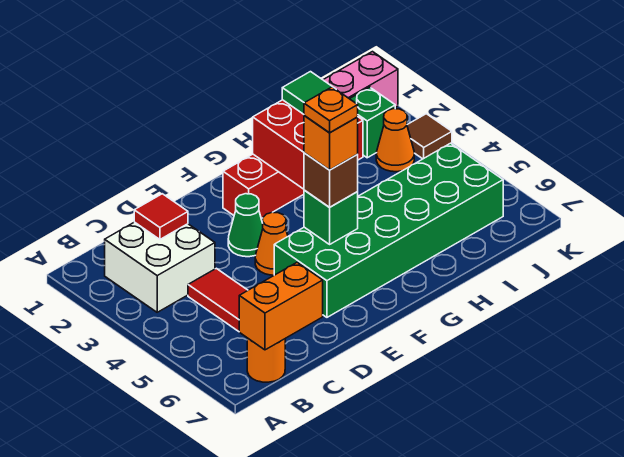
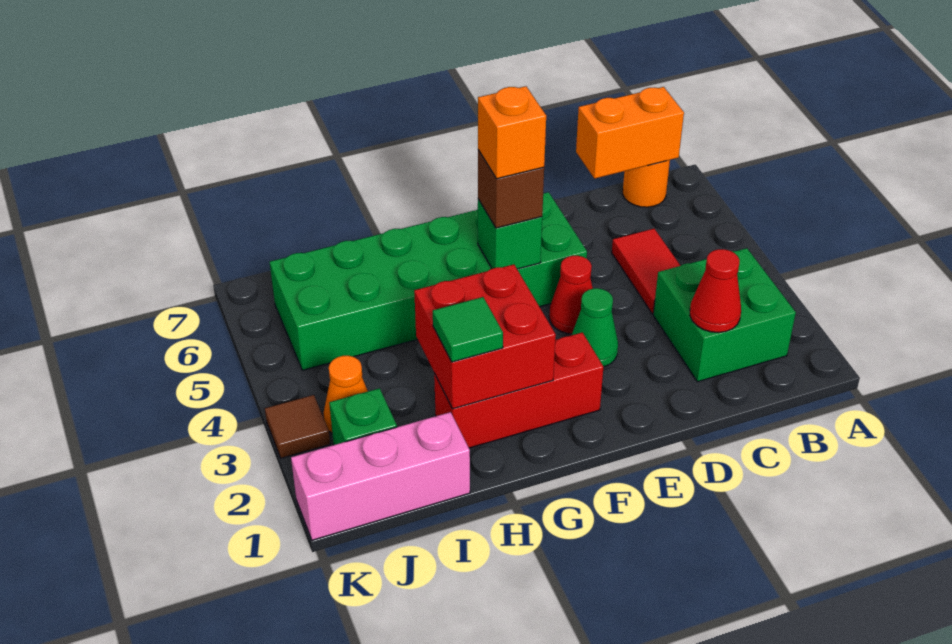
white brick B2:C3 level 1 -> green brick B2:C3 level 1
red tile C2 level 2 -> red cone C2 level 2
orange cone E4 level 1 -> red cone E4 level 1
orange plate F5 level 5 -> none

